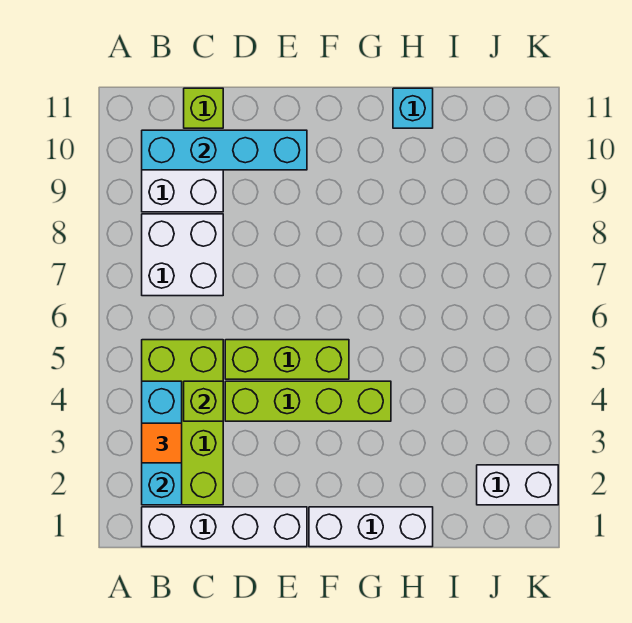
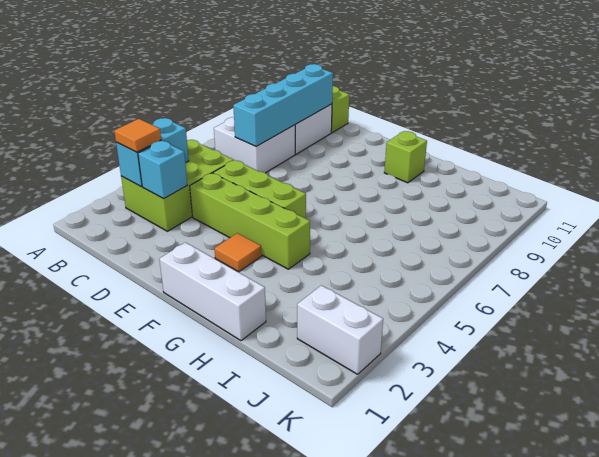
white brick B1:E1 level 1 -> none
lime brick B2:C5 level 1 -> lime brick B3:C5 level 1
cyan brick B2:B4 level 2 -> cyan brick B3:B4 level 2
cyan brick B10:E10 level 2 -> cyan brick C7:C10 level 2
lime brick C4 level 2 -> lime brick G10 level 1
none -> orange tile F3 level 1
cyan brick H11 level 1 -> cyan brick C3 level 2

